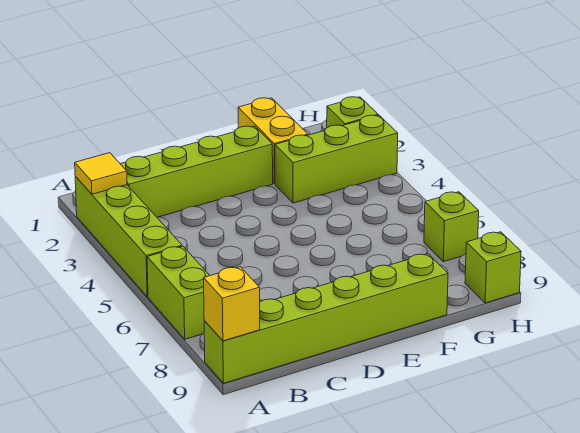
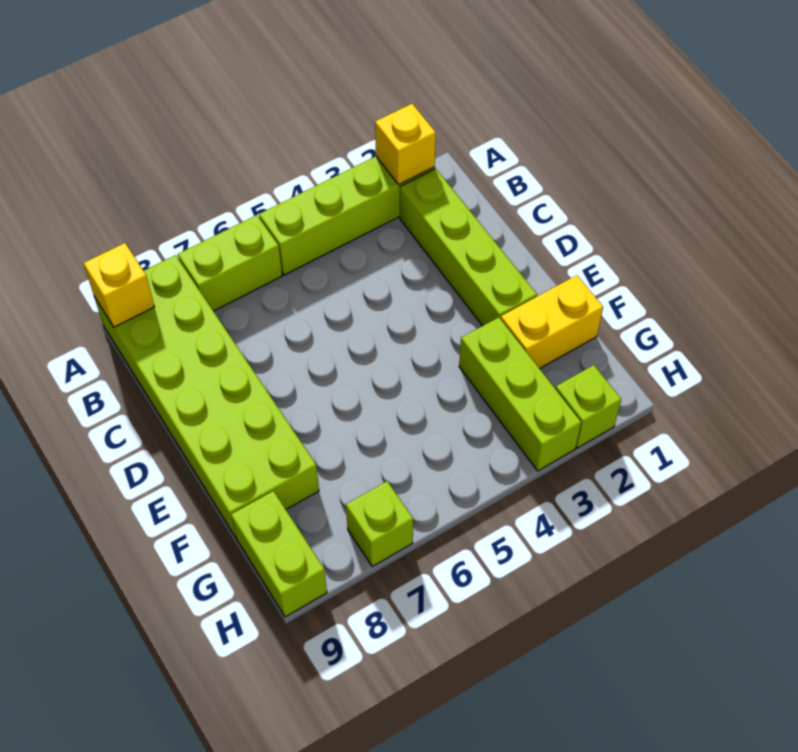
yellow tile A2 level 2 -> yellow brick A2 level 2
lime brick A9:F9 level 1 -> lime brick A8:F9 level 1
lime brick H9 level 1 -> lime brick G9:H9 level 1

